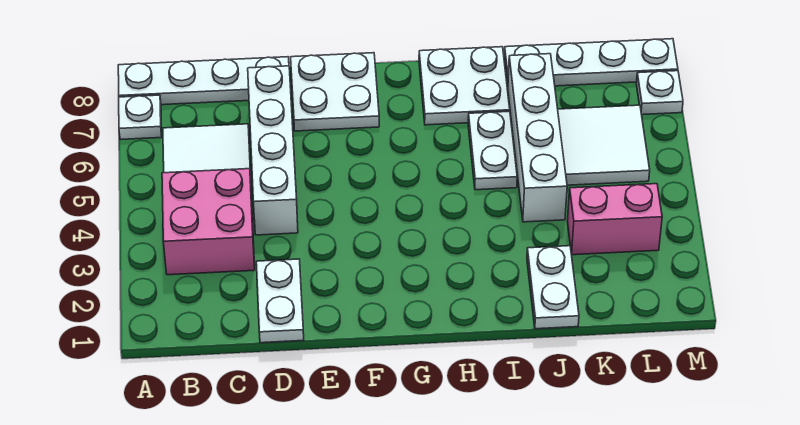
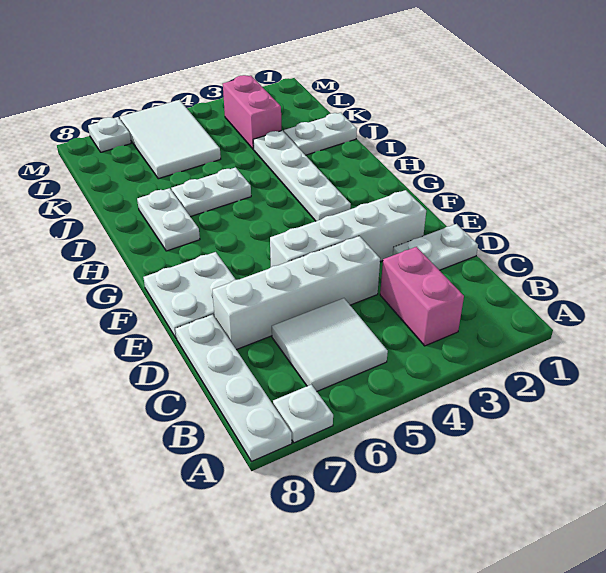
pink brick B3:C4 level 1 -> pink brick B3:C3 level 1
white plate H7:I8 level 1 -> white plate H7:I7 level 1
white brick J4:J7 level 1 -> white brick E2:E5 level 1
white plate J8:M8 level 1 -> white plate G3:J3 level 1
white tile K5:L6 level 1 -> white tile K5:M6 level 1

